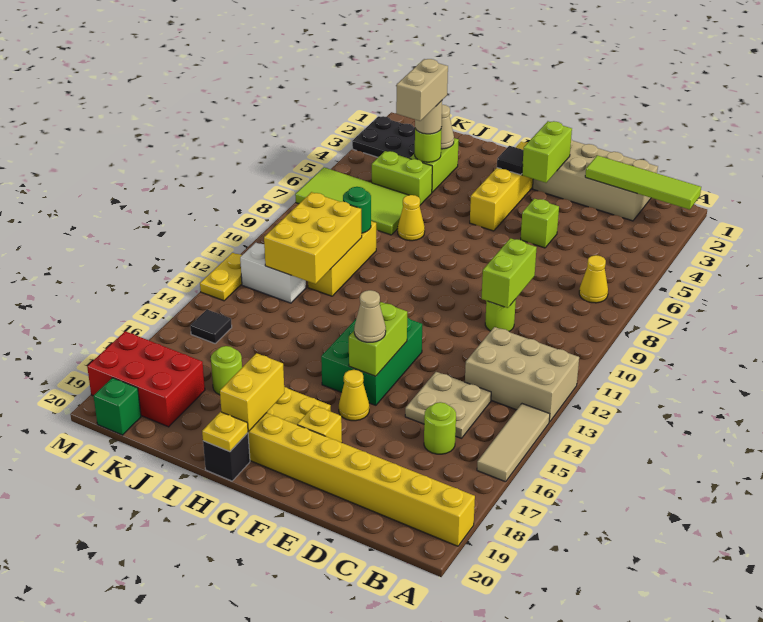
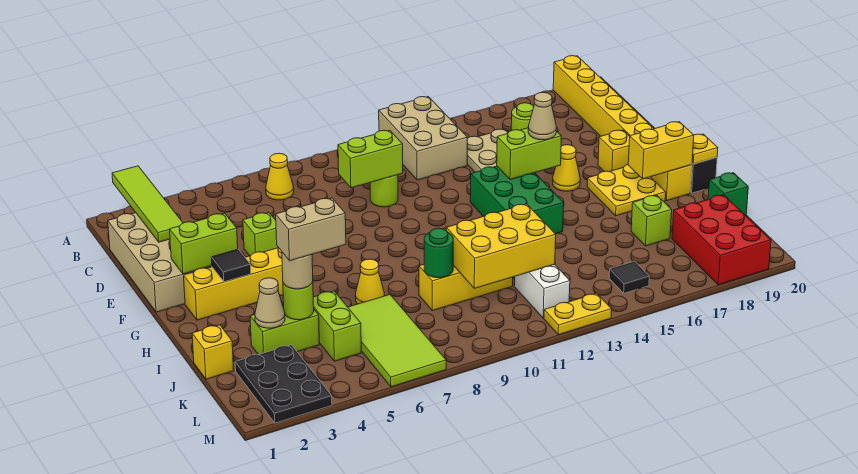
tan tile A14:A16 level 1 -> none
green brick F13:G15 level 1 -> green brick F13:H14 level 1
none -> yellow brick J1 level 1
lime round brick J17 level 1 -> lime brick J17 level 1
green brick L20 level 1 -> green brick J20 level 1

